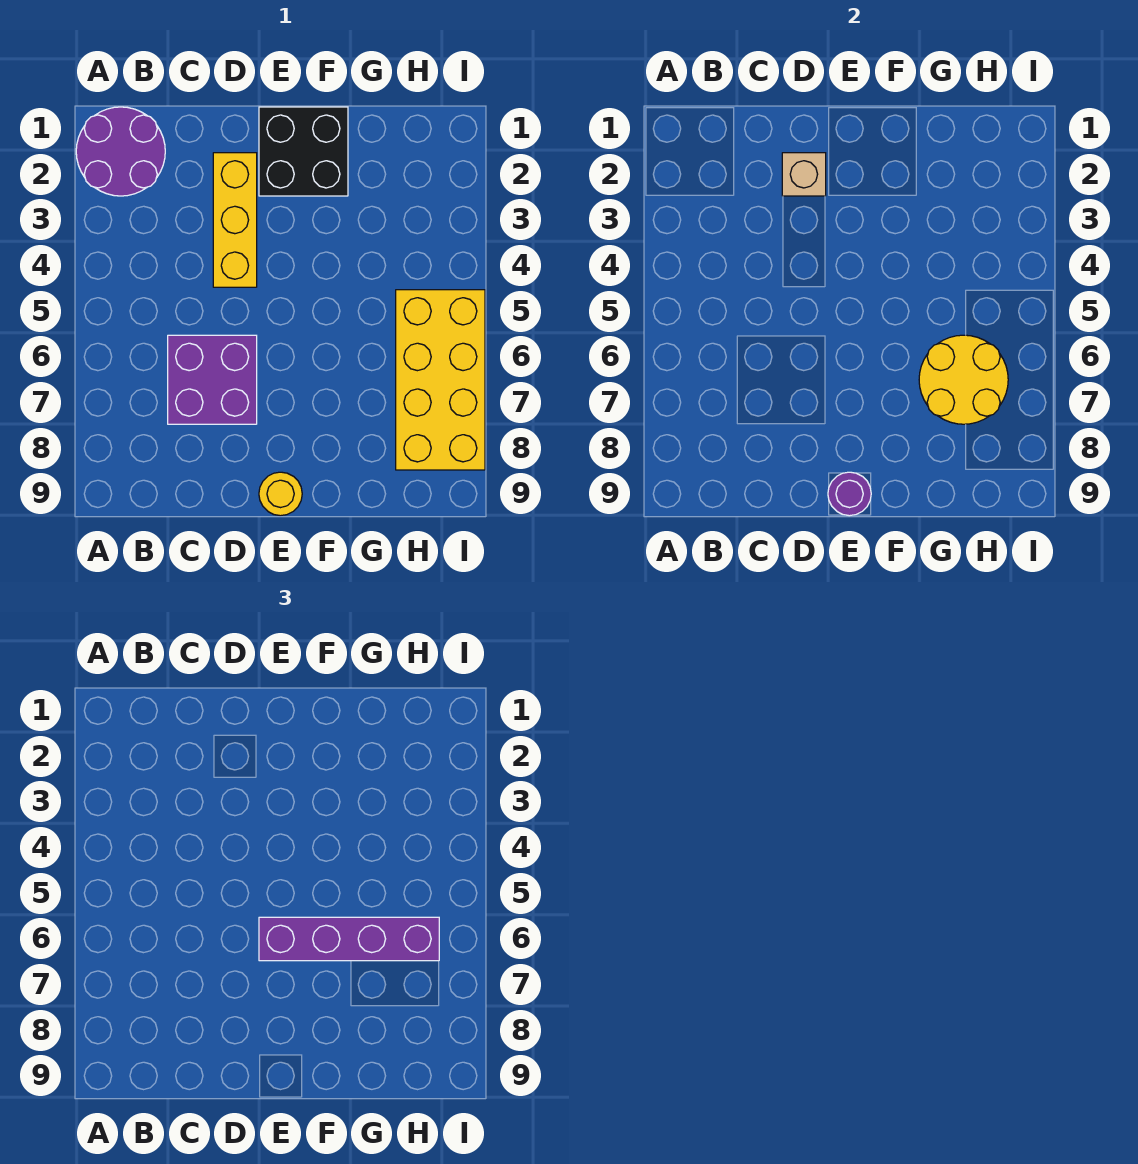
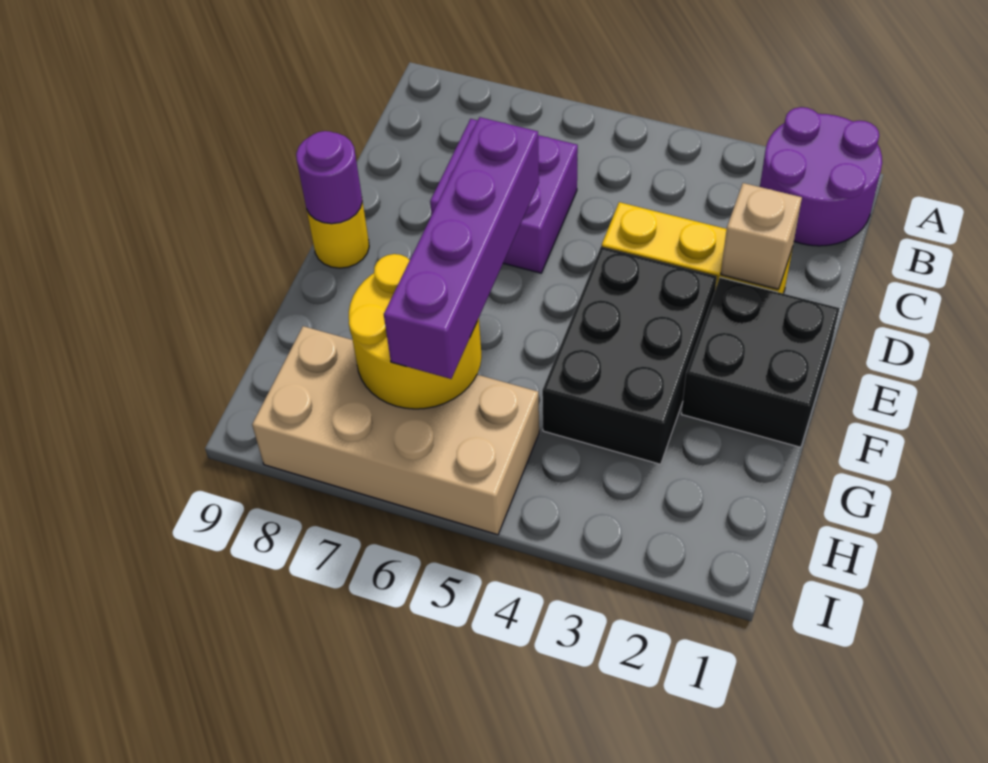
none -> black brick E3:G4 level 1
yellow brick H5:I8 level 1 -> tan brick H5:I8 level 1

